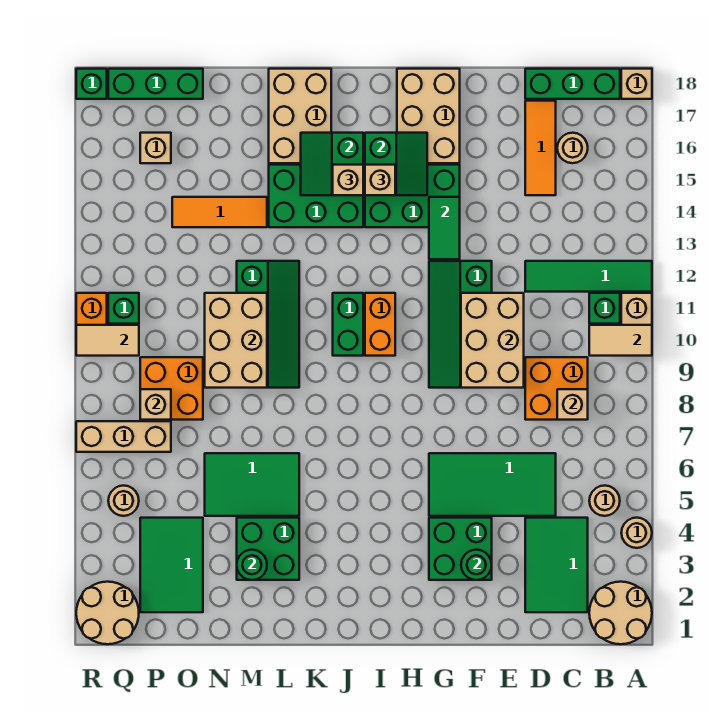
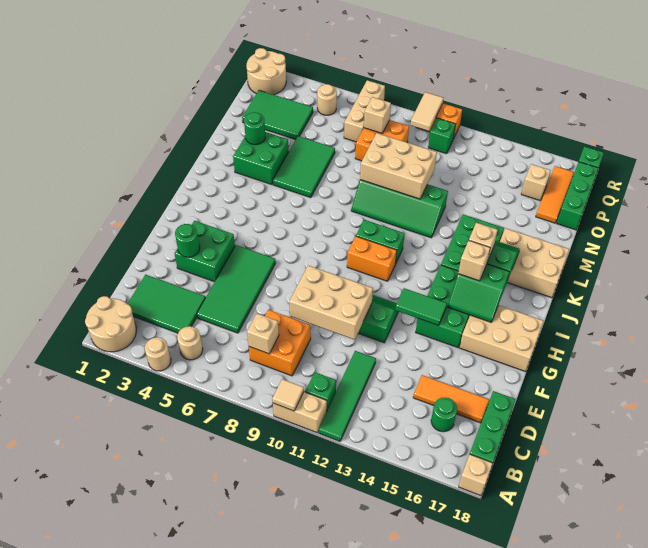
tan tile A10:B10 level 2 -> tan tile A10 level 2
tan round brick C16 level 1 -> green round brick C16 level 1
orange tile M14:O14 level 1 -> orange tile O17:Q17 level 1

